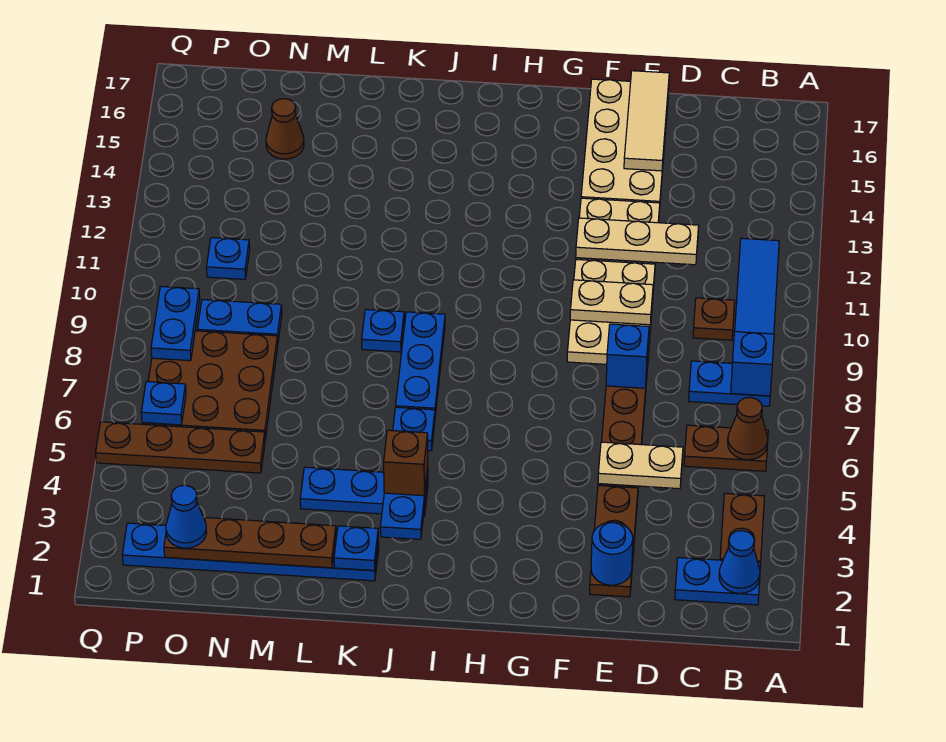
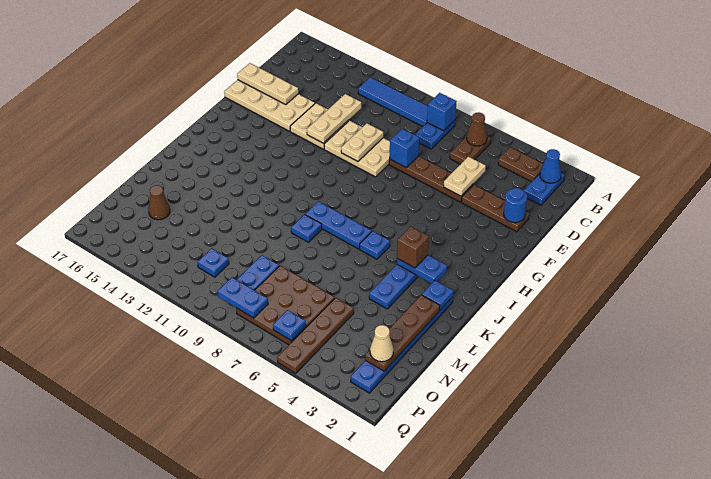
brown plate C10 level 1 -> none
tan tile E15:E17 level 2 -> tan plate E15:E17 level 2
blue cone O2 level 3 -> tan cone O2 level 3

